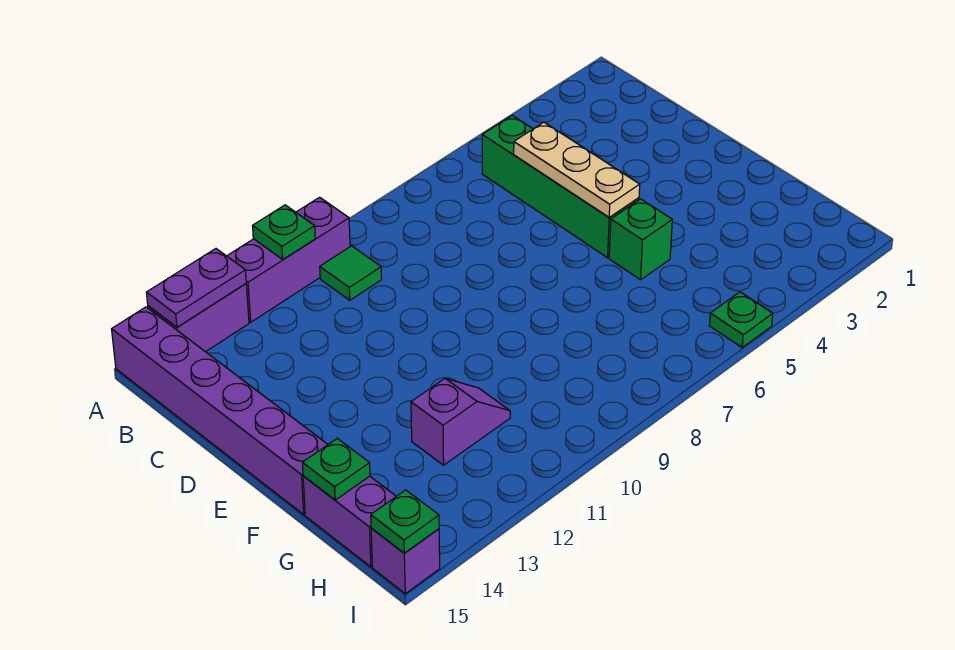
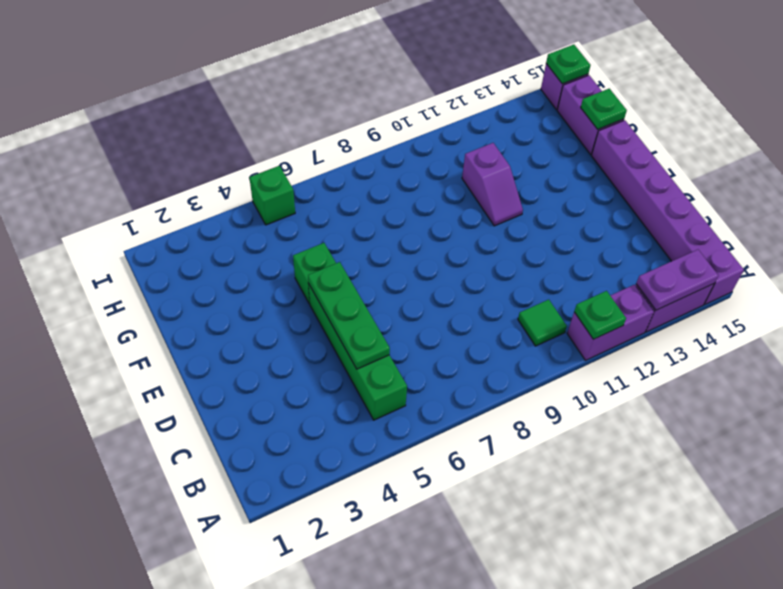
purple brick A10:A12 level 1 -> purple brick A11:A12 level 1
tan plate C5:E5 level 2 -> green plate C5:E5 level 2
purple slope G11:G12 level 1 top 12 -> purple slope F11:G11 level 1 top G
green plate I5 level 1 -> green brick I5 level 1

